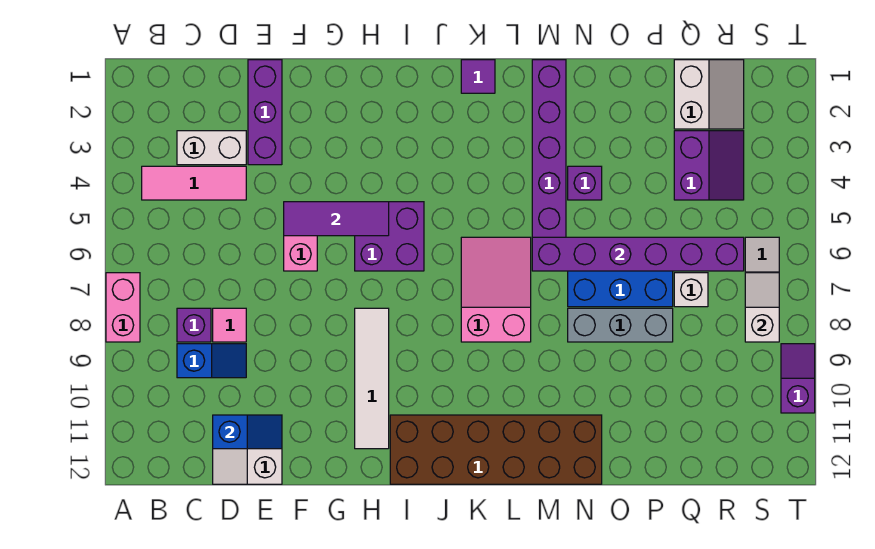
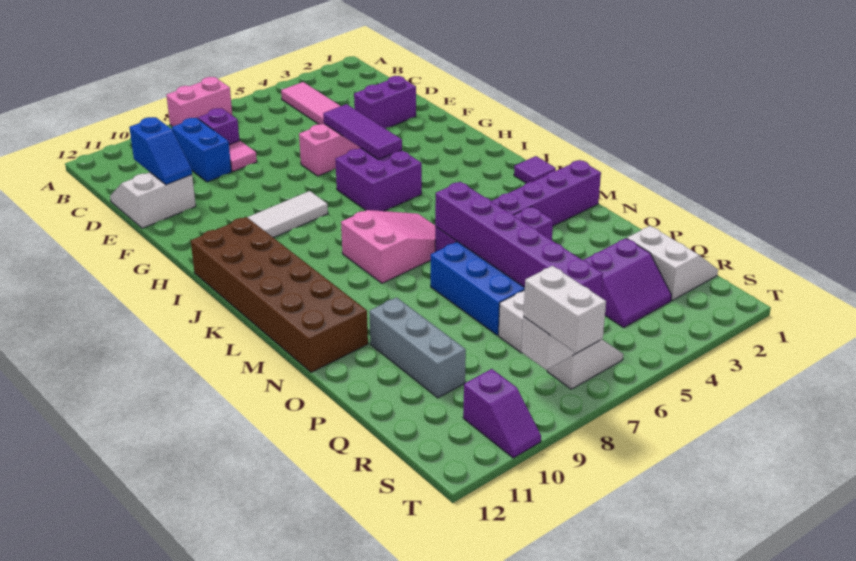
white brick C3:D3 level 1 -> white brick S8:T8 level 3
blue slope C9:D9 level 1 top C -> blue brick C9:D9 level 1
purple brick E1:E3 level 1 -> purple brick E2:E3 level 1
grey brick N8:P8 level 1 -> grey brick O10:Q10 level 1
white slope Q1:R2 level 1 top Q -> white slope Q1:R2 level 1 top 2
purple slope T9:T10 level 1 top 10 -> purple slope S10:T10 level 1 top S

